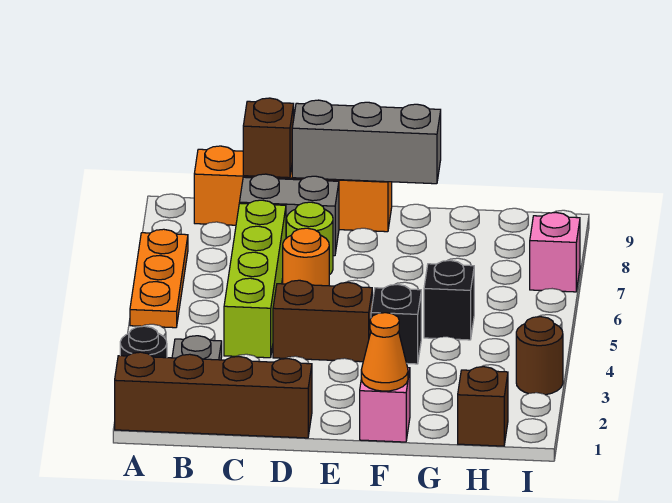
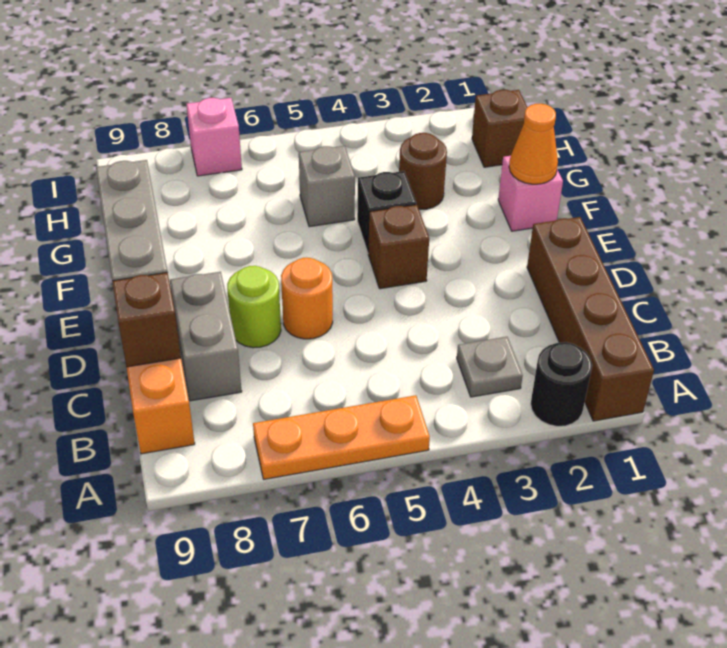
lime brick C4:C7 level 1 -> none
brown brick D4:E4 level 1 -> brown brick E4 level 1
black brick G5 level 1 -> grey brick G5 level 1
brown round brick I3 level 1 -> brown round brick G3 level 1

